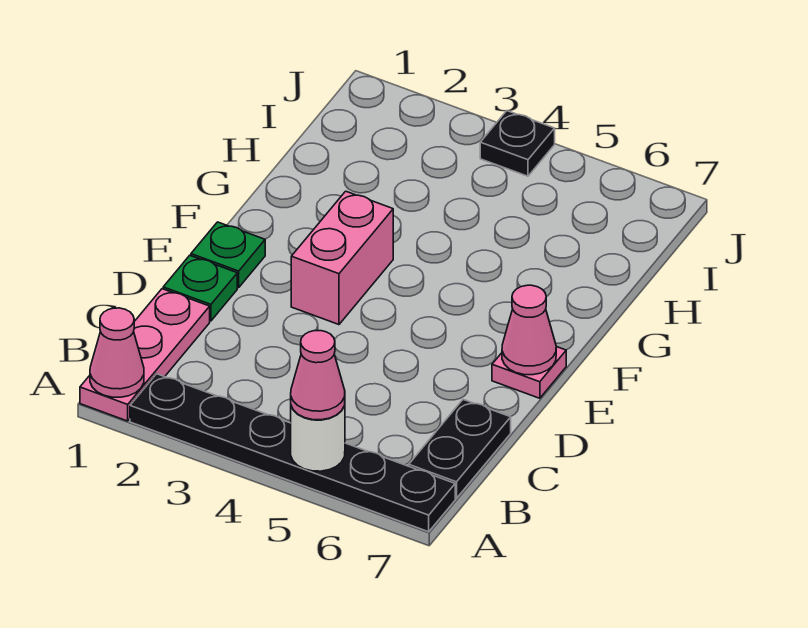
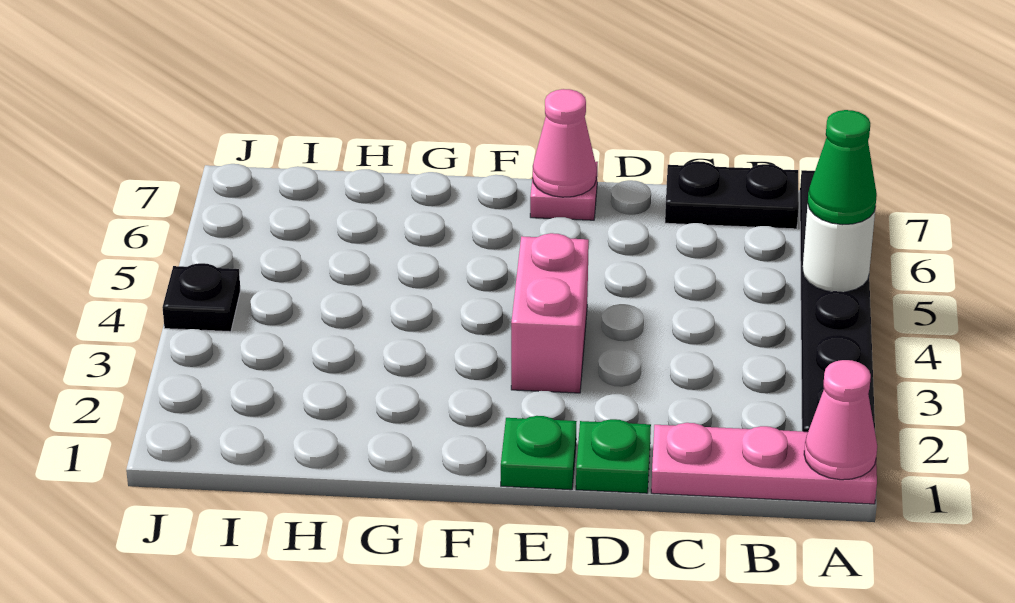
pink cone A5 level 3 -> green cone A5 level 3
pink brick E3:F3 level 1 -> pink brick E3:E4 level 1

